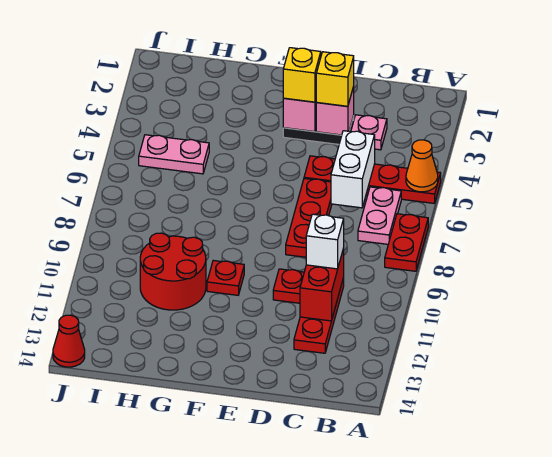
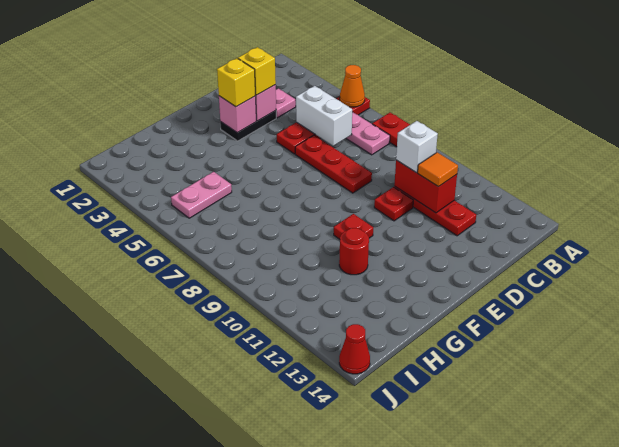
none -> orange tile C11 level 3
red round brick G10:H11 level 1 -> red round brick G11 level 1

